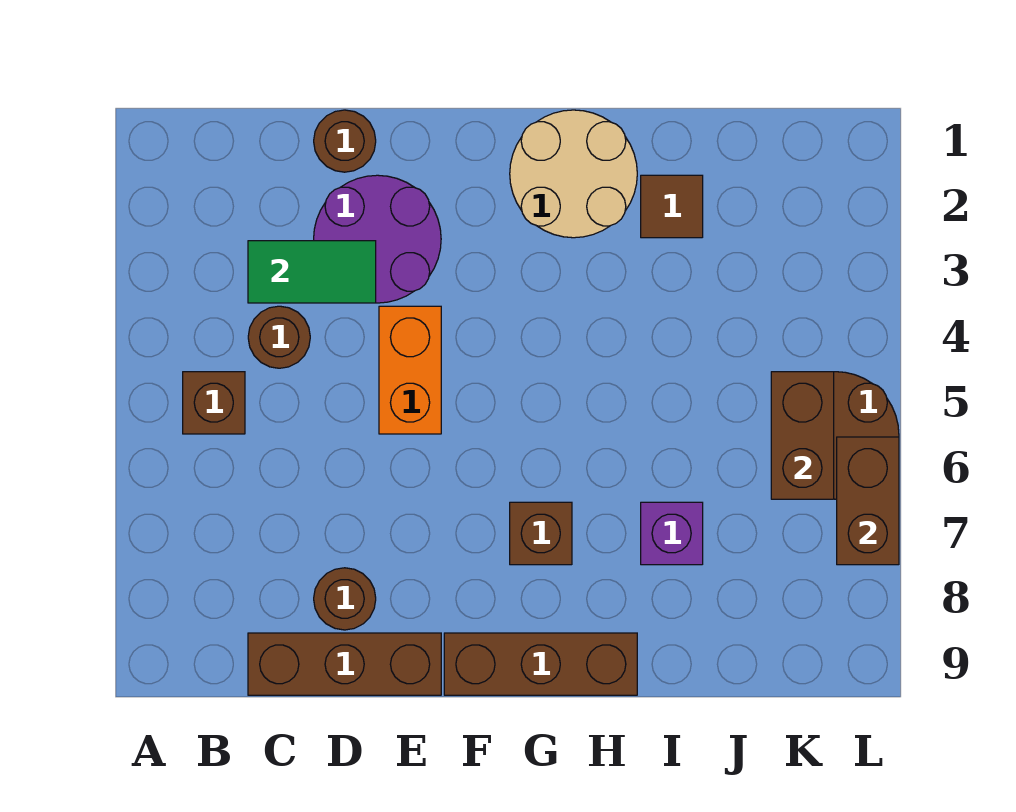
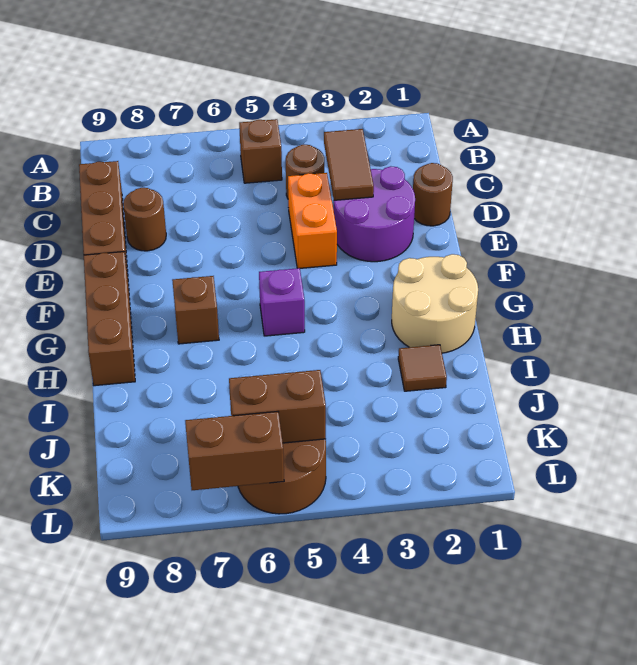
green tile C3:D3 level 2 -> brown tile C3:D3 level 2
orange brick E4:E5 level 1 -> orange brick D4:E4 level 1
purple brick I7 level 1 -> purple brick G5 level 1

